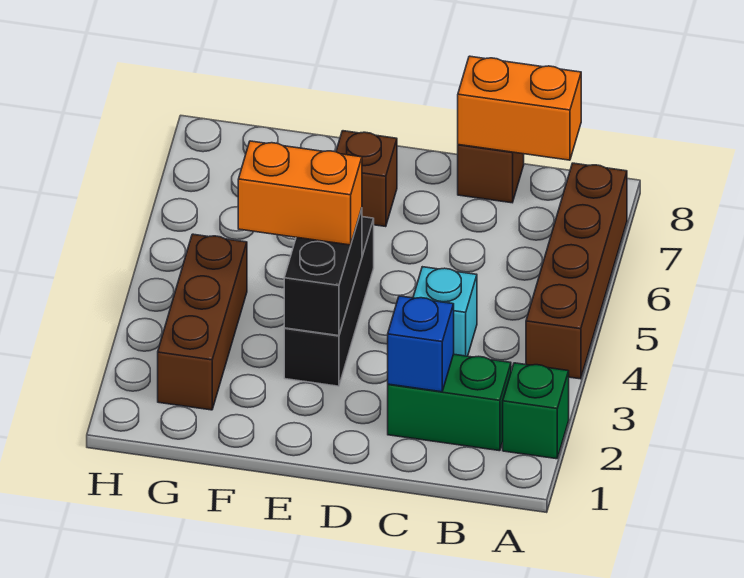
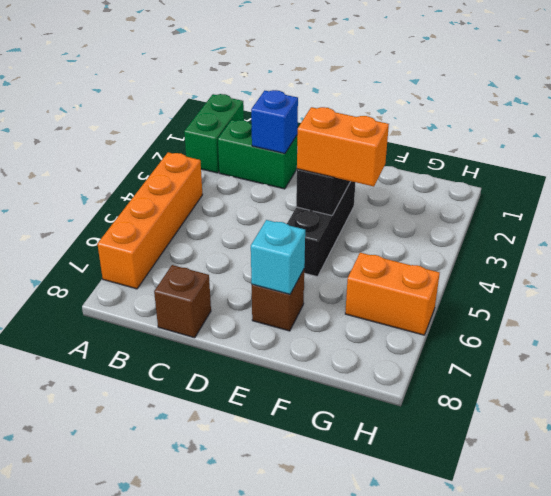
green brick A2 level 1 -> green brick A1:A2 level 1
brown brick A4:A7 level 1 -> orange brick A4:A7 level 1
orange brick B8:C8 level 2 -> orange brick G6:H6 level 1
cyan brick C4 level 1 -> cyan brick E7 level 2
brown brick G2:G4 level 1 -> none

